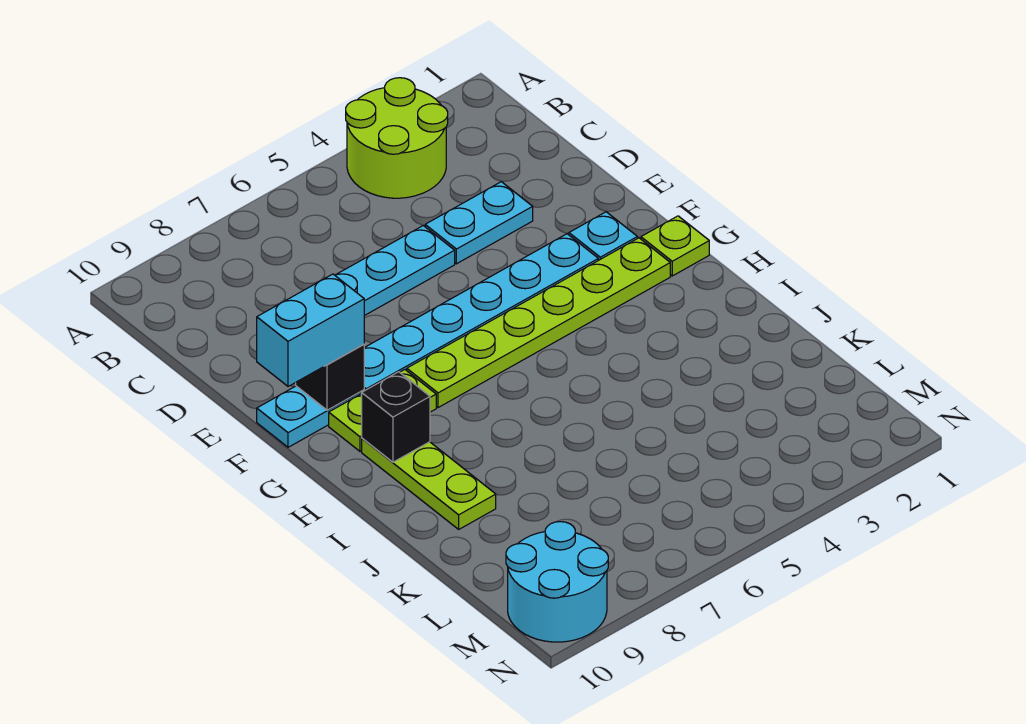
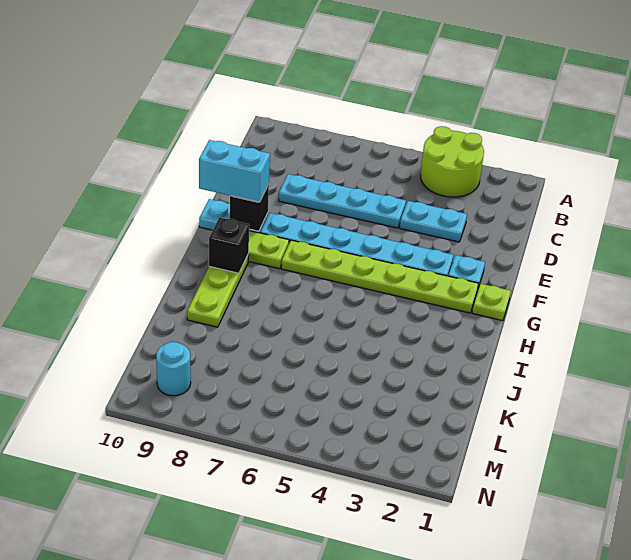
cyan round brick M9:N10 level 1 -> cyan round brick M9 level 1

